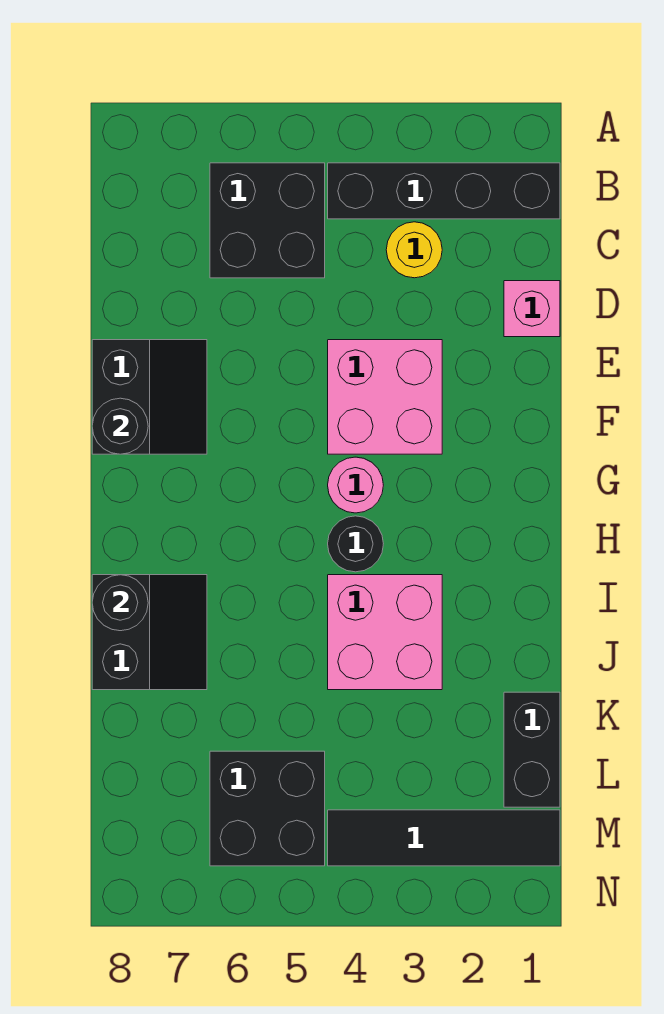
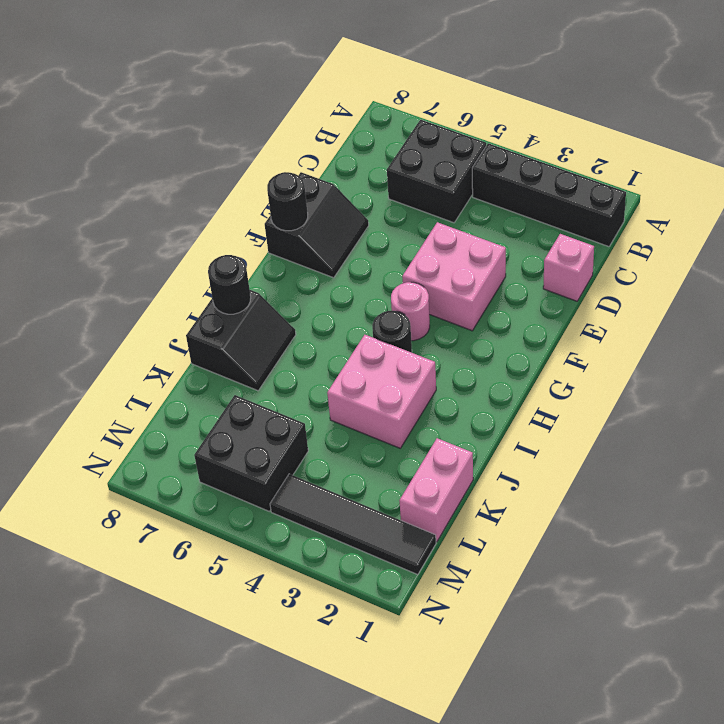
yellow round brick C3 level 1 -> none
black brick K1:L1 level 1 -> pink brick K1:L1 level 1

